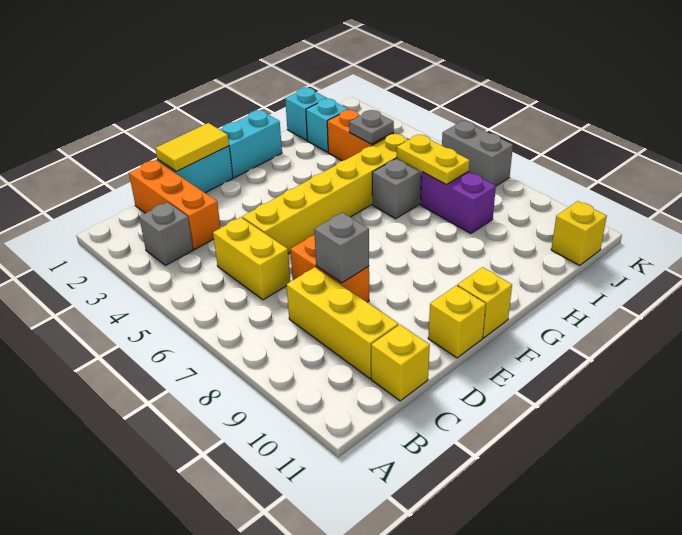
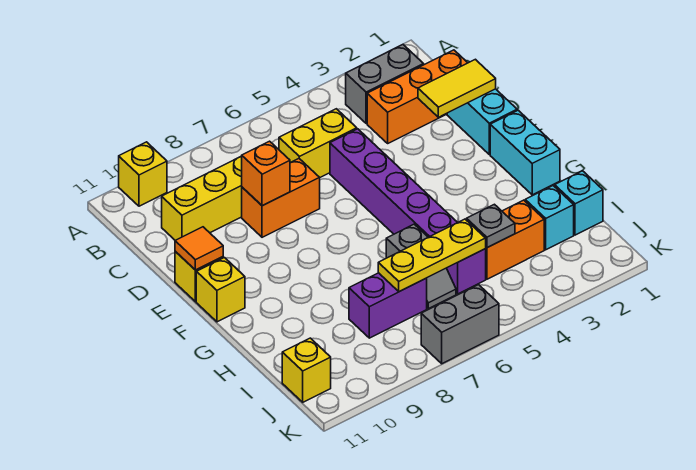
grey brick B3 level 1 -> grey brick B2:B3 level 1
yellow brick C11 level 1 -> yellow brick A10 level 1
yellow tile D1:E1 level 2 -> yellow tile D1:D2 level 2
yellow brick D5:I5 level 1 -> purple brick D5:I5 level 1
grey brick D8 level 2 -> orange brick D8 level 2
none -> orange tile E11 level 2
yellow plate I6:I7 level 2 -> yellow plate I5:I7 level 2

